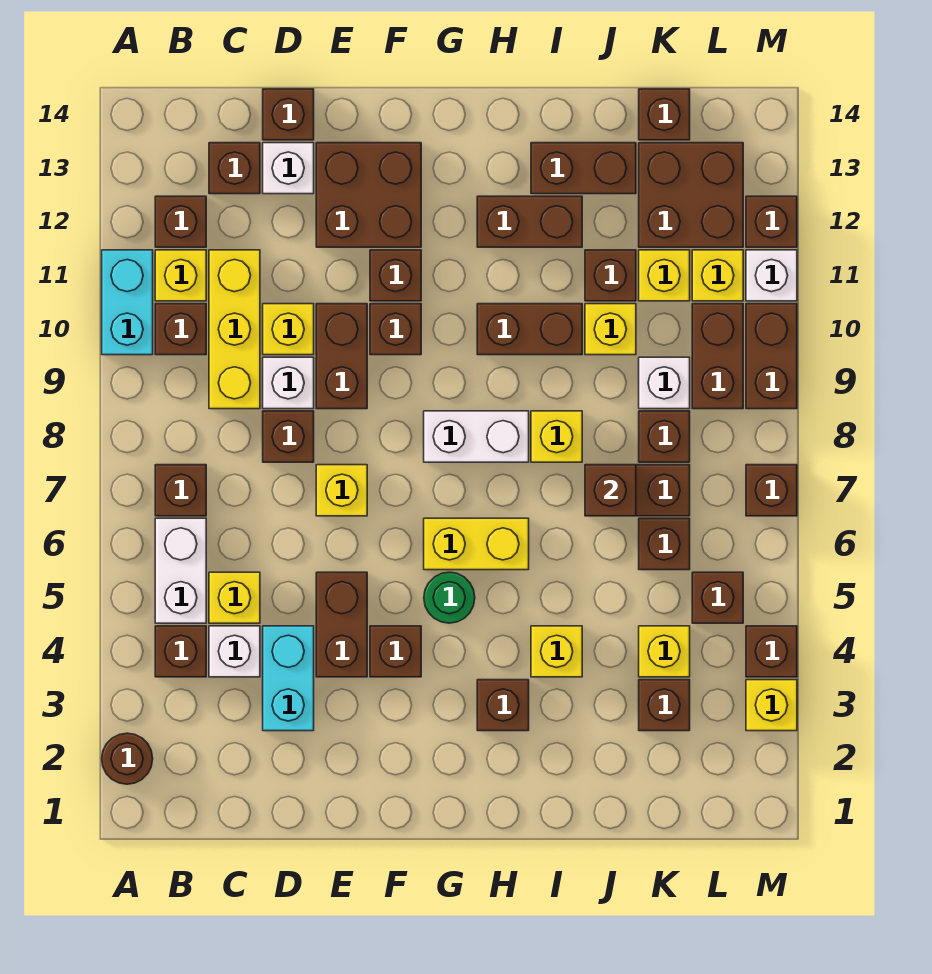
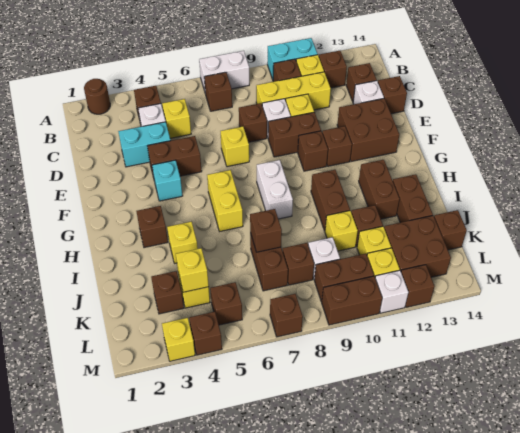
white brick B5:B6 level 1 -> white brick A7:A8 level 1
brown brick F4 level 1 -> cyan brick F4 level 1
green round brick G5 level 1 -> none
yellow brick I8 level 1 -> yellow brick K4 level 2
brown brick K6 level 1 -> none

